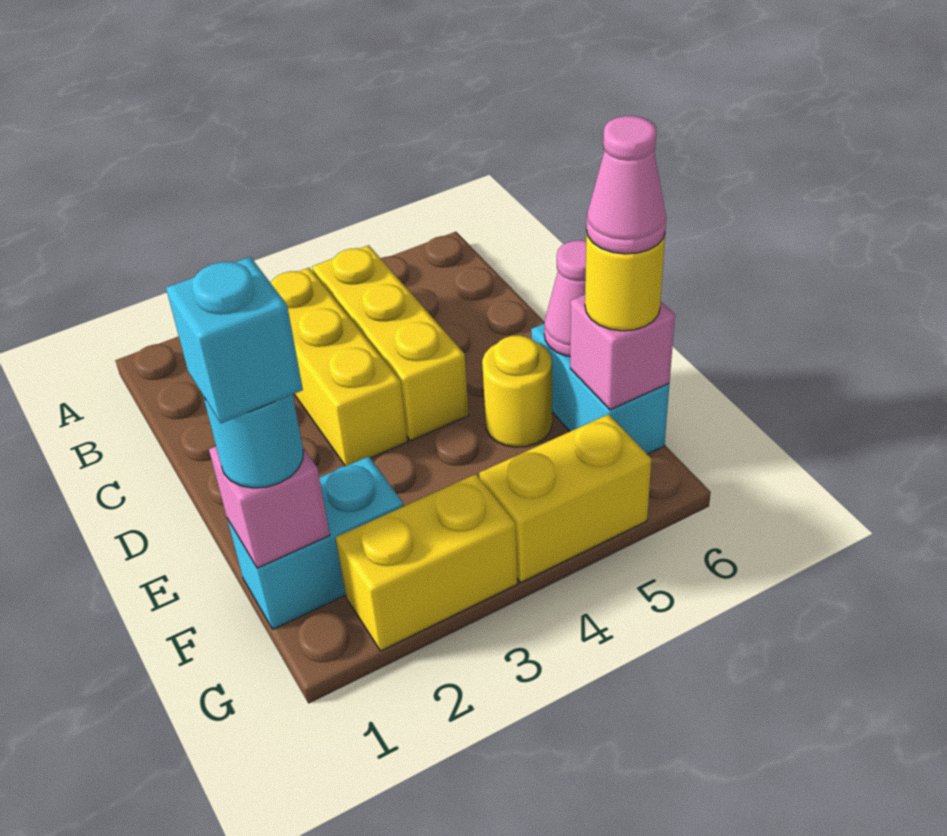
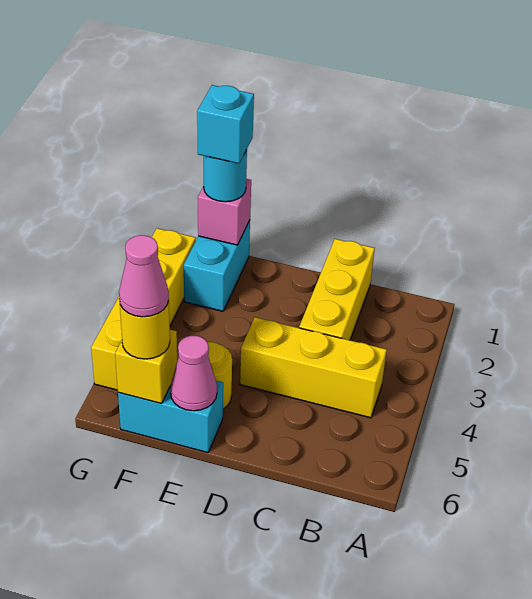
yellow brick B3:D3 level 1 -> yellow brick C1:C3 level 1
pink brick F6 level 2 -> yellow brick F6 level 2

